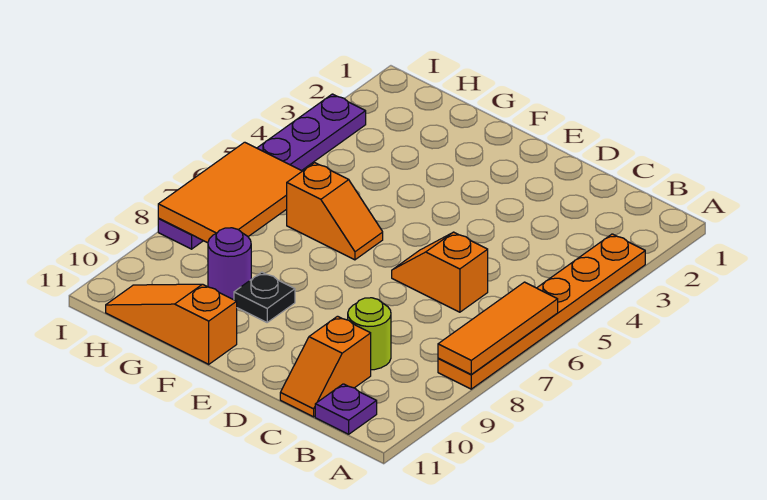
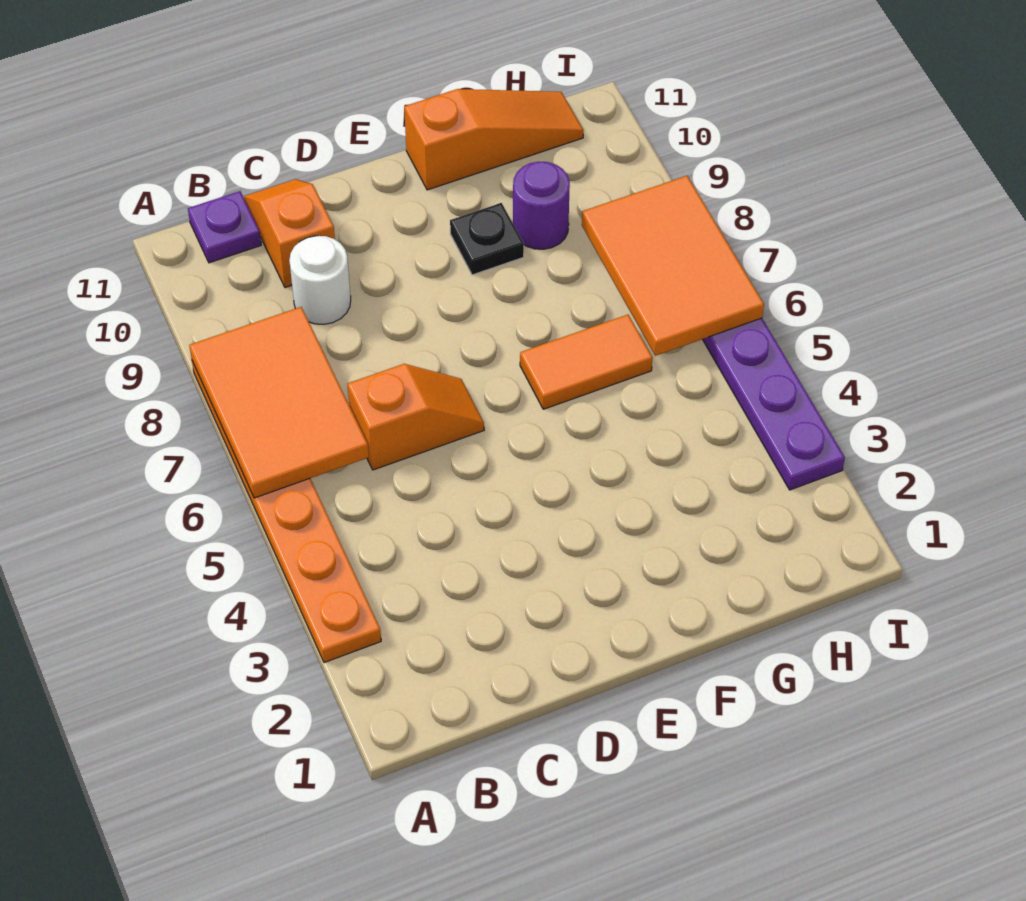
orange tile A6:A8 level 2 -> orange tile A6:B8 level 2
lime round brick C9 level 1 -> white round brick C9 level 1
orange slope F6:G6 level 1 top G -> orange tile F6:G6 level 1

